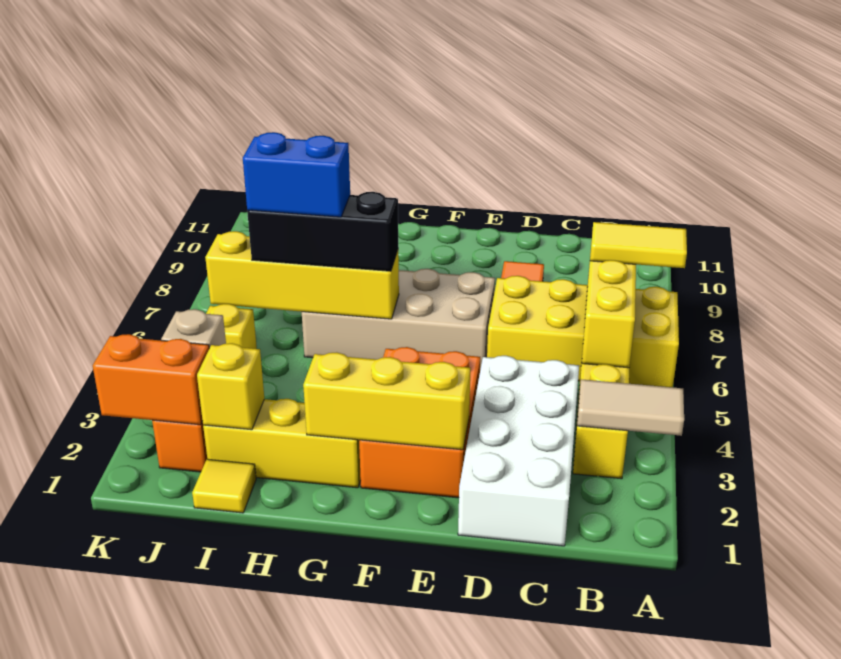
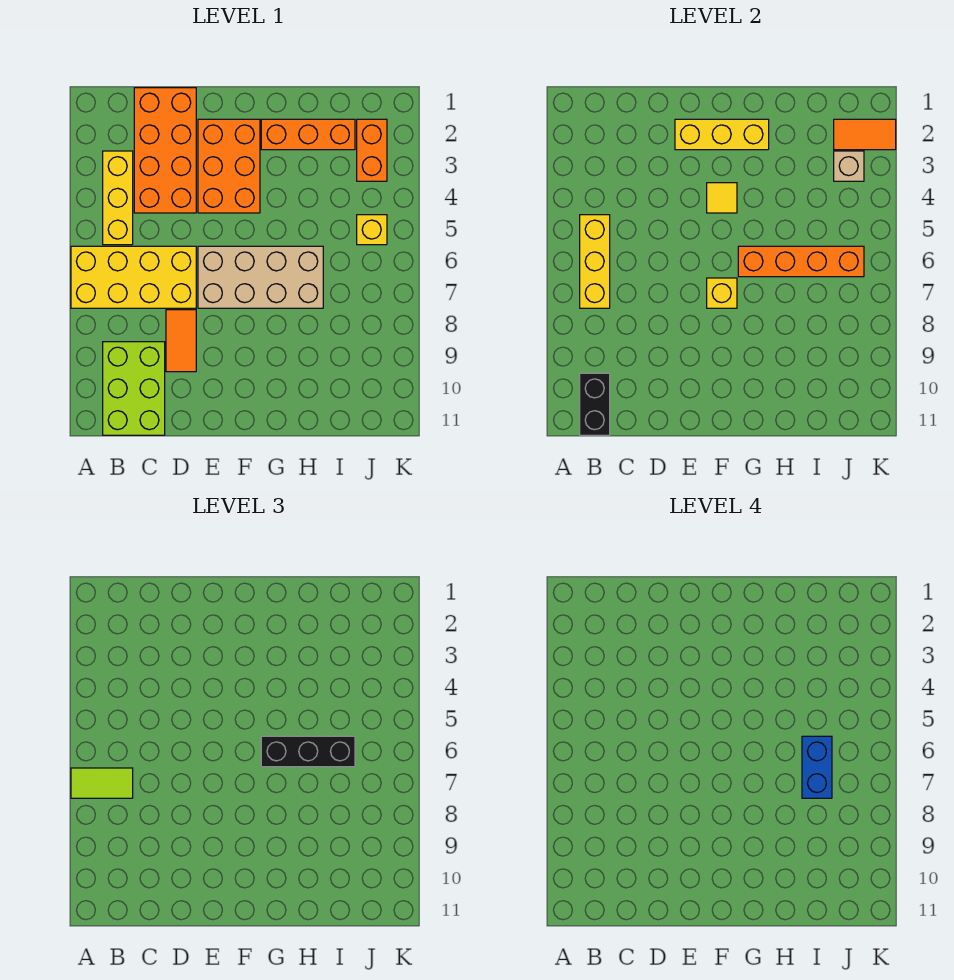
tan tile A3:B3 level 2 -> none
yellow tile A7:B7 level 3 -> lime tile A7:B7 level 3
none -> lime brick B9:C11 level 1
none -> black brick B10:B11 level 2
white brick C1:D4 level 1 -> orange brick C1:D4 level 1
yellow brick G2:I2 level 1 -> orange brick G2:I2 level 1
yellow brick G6:J6 level 2 -> orange brick G6:J6 level 2
blue brick H6:I6 level 4 -> blue brick I6:I7 level 4
yellow tile I1 level 1 -> yellow tile F4 level 2
yellow brick I2 level 2 -> yellow brick F7 level 2
orange brick J2:K2 level 2 -> orange tile J2:K2 level 2

